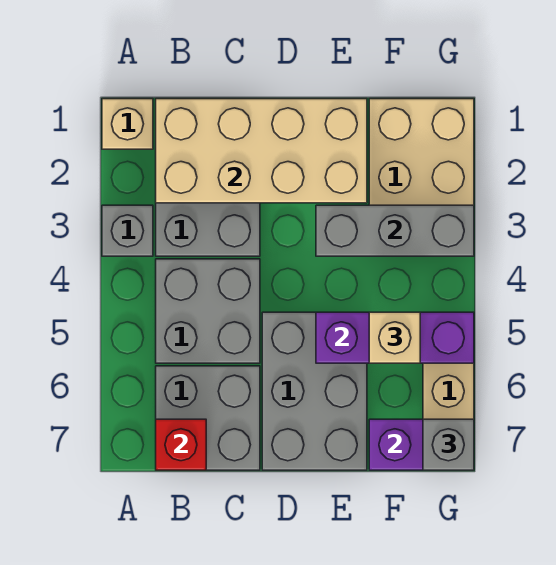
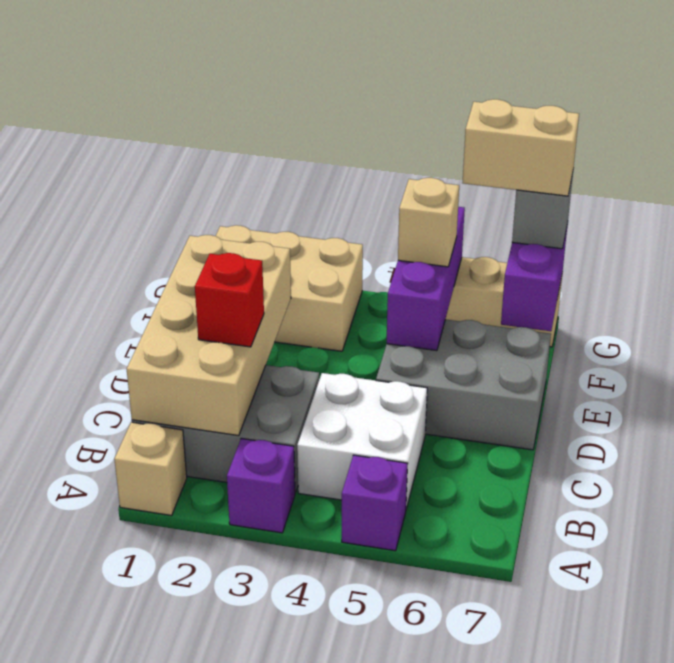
grey brick A3 level 1 -> purple brick A3 level 1
none -> purple brick A5 level 1
grey brick B4:C5 level 1 -> white brick B4:C5 level 1
grey brick B6:C7 level 1 -> none
red brick B7 level 2 -> red brick C2 level 3
grey brick E3:G3 level 2 -> none
none -> tan brick G6:G7 level 4

